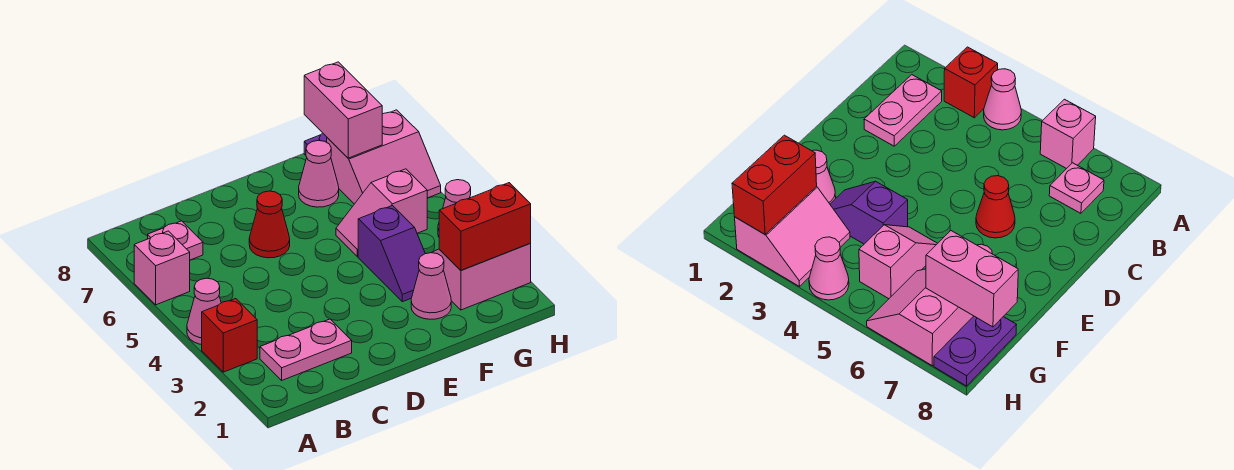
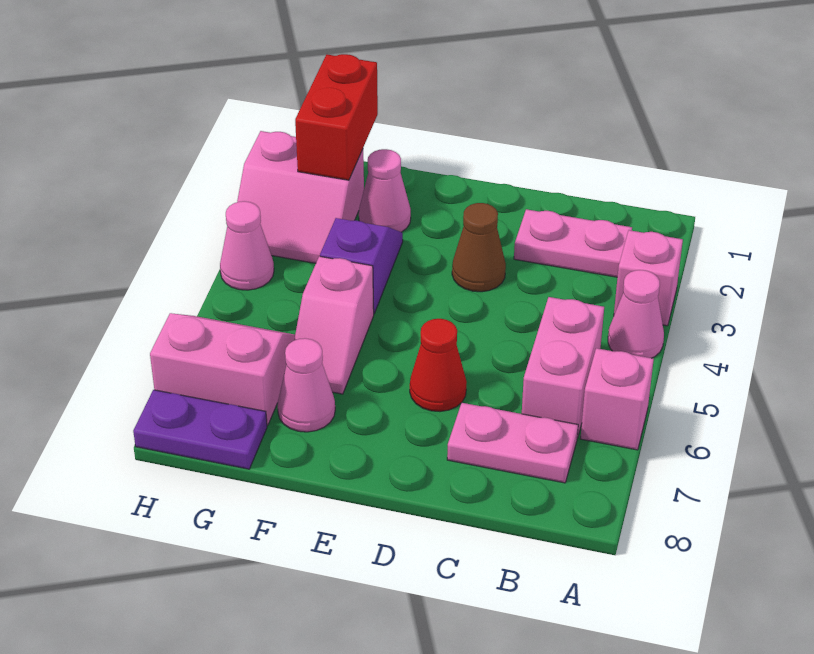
red brick A3 level 1 -> pink brick A3 level 1
pink plate B7 level 1 -> pink plate B7:C7 level 1
none -> brown cone D3 level 1
pink slope F5:G5 level 1 top G -> pink slope F5:F6 level 1 top 5
red brick G2:H2 level 2 -> red brick G1:G2 level 2
pink brick G7:G8 level 2 -> pink brick B5:B6 level 1

